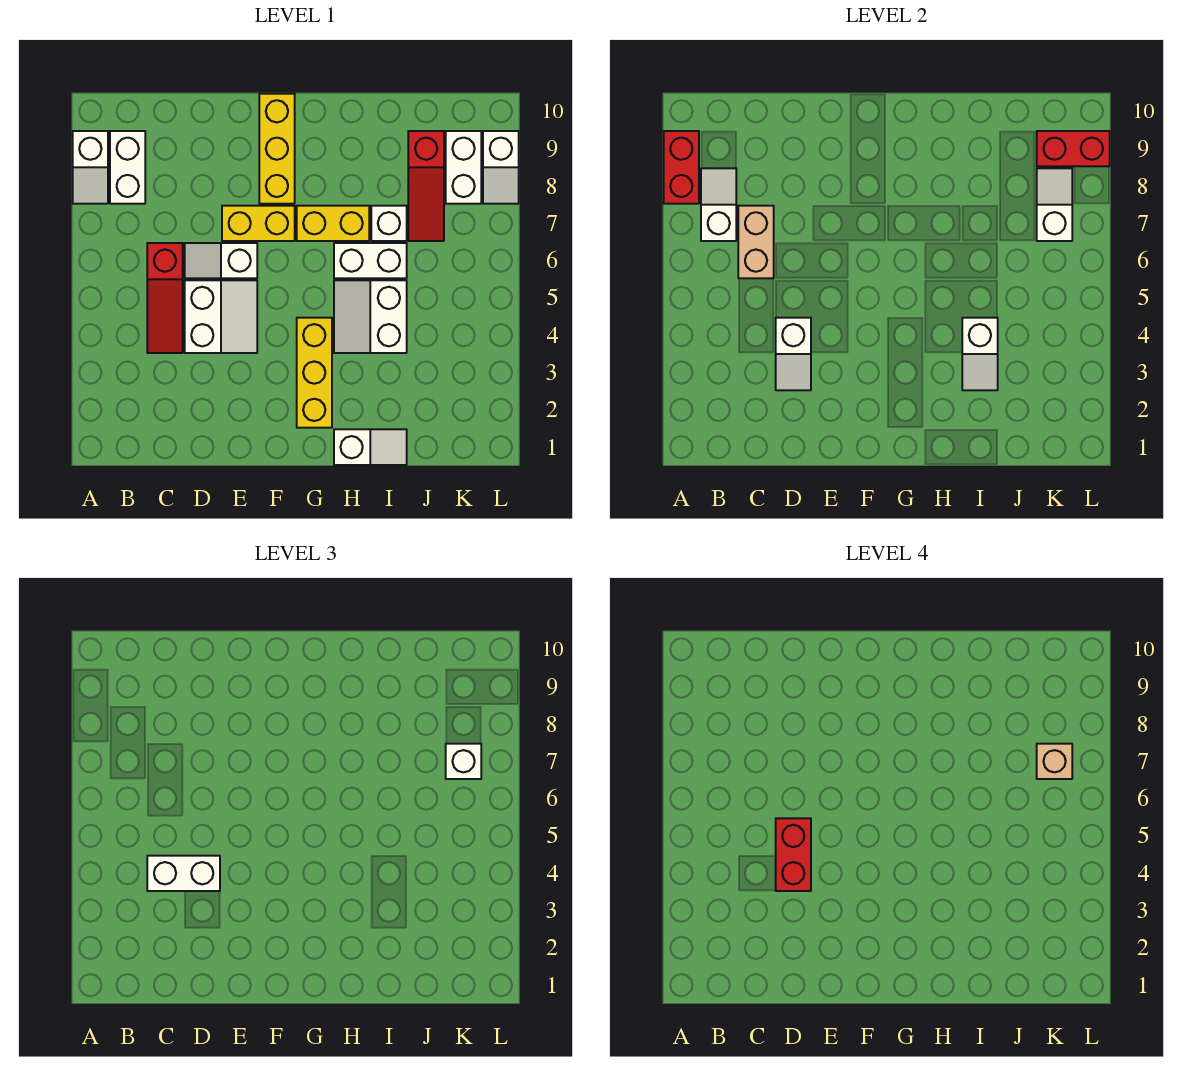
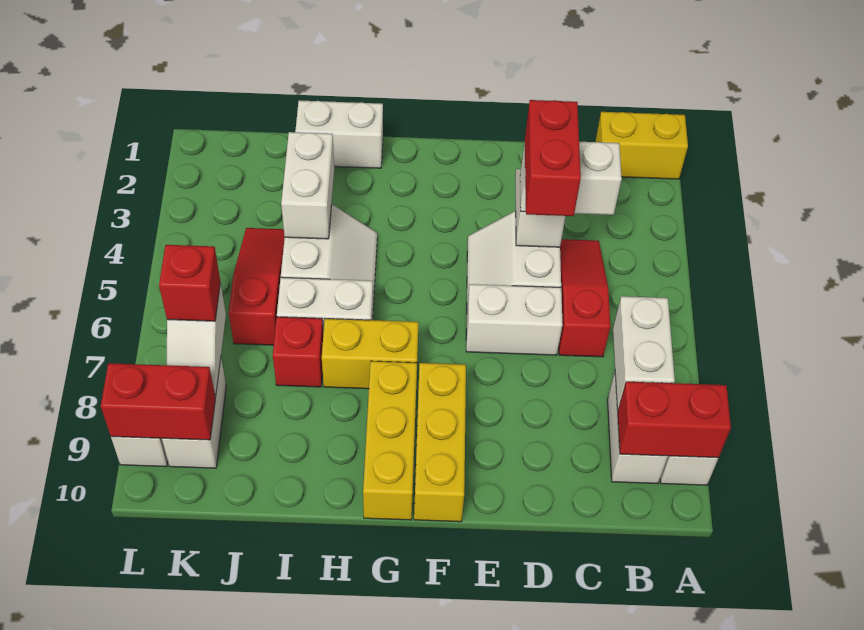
red brick A8:A9 level 2 -> red brick A9:B9 level 2
white slope B7:B8 level 2 top 7 -> white brick B7:B8 level 2
tan brick C6:C7 level 2 -> none
white slope D6:E6 level 1 top E -> white brick D6:E6 level 1
yellow brick E7:F7 level 1 -> yellow brick A1:B1 level 1
yellow brick G2:G4 level 1 -> yellow brick G8:G10 level 1
white slope H1:I1 level 1 top H -> white brick H1:I1 level 1
white slope I3:I4 level 2 top 4 -> white brick I3:I4 level 2
white brick I7 level 1 -> red brick I7 level 1
red slope J7:J9 level 1 top 9 -> red slope J4:J6 level 1 top 6
white brick K7 level 3 -> red brick K7 level 3
tan brick K7 level 4 -> none

